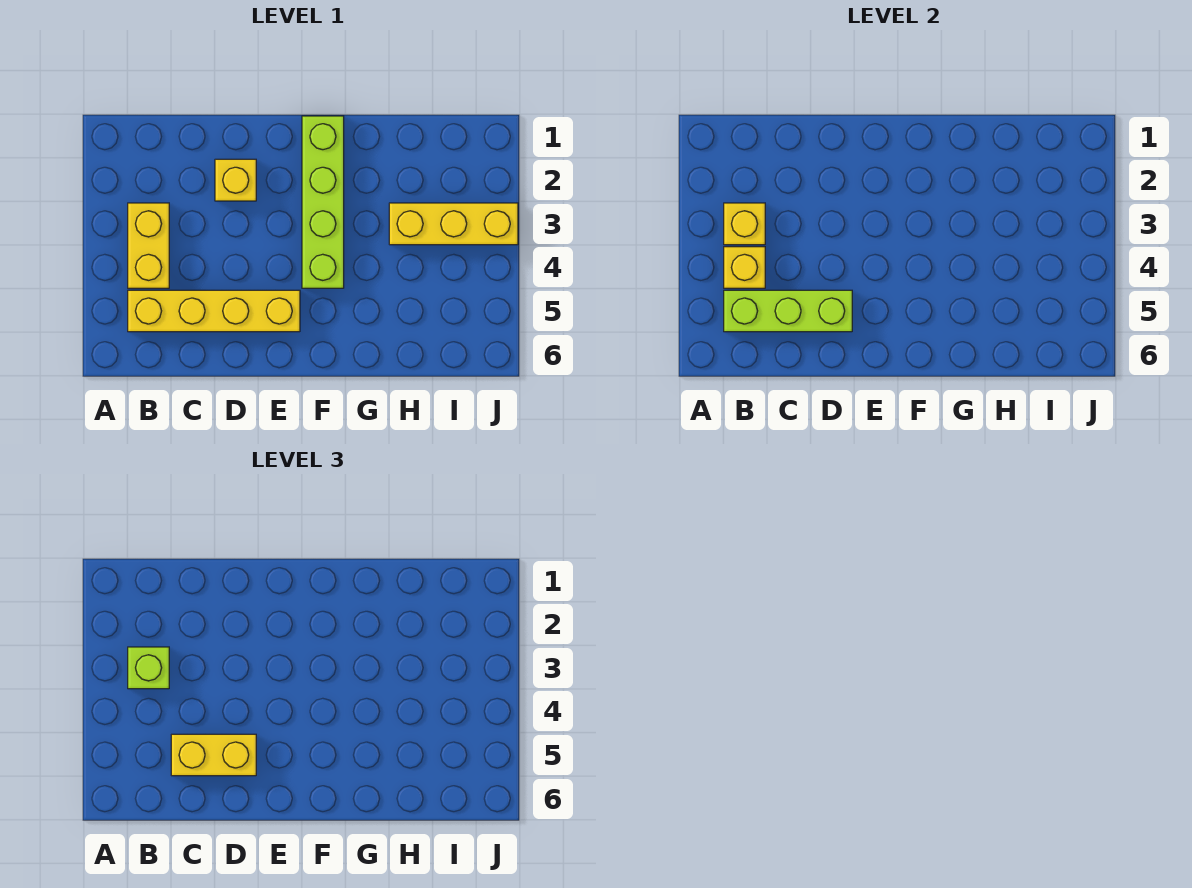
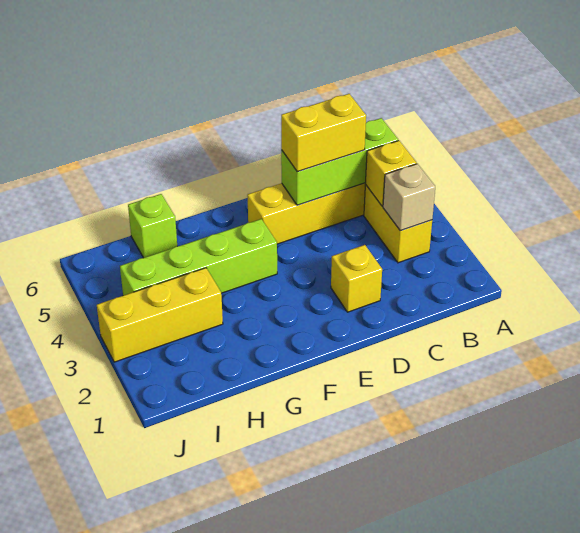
yellow brick B3 level 2 -> tan brick B3 level 2
lime brick B3 level 3 -> lime brick H6 level 1
lime brick F1:F4 level 1 -> lime brick F4:I4 level 1

